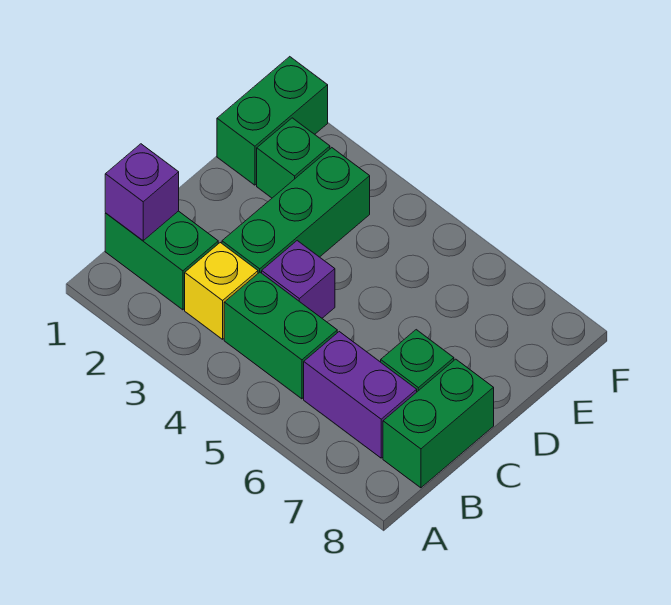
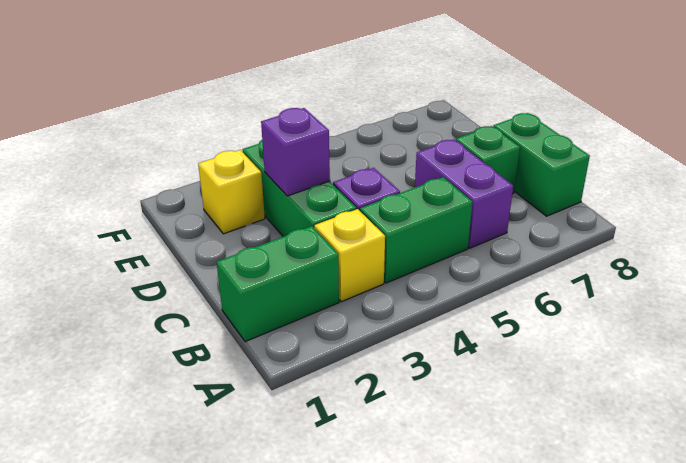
purple brick B1 level 2 -> purple brick D3 level 2
purple brick B6:B7 level 1 -> purple brick B6:C6 level 1
green brick E1:F1 level 1 -> none
green brick E2 level 1 -> yellow brick E2 level 1

